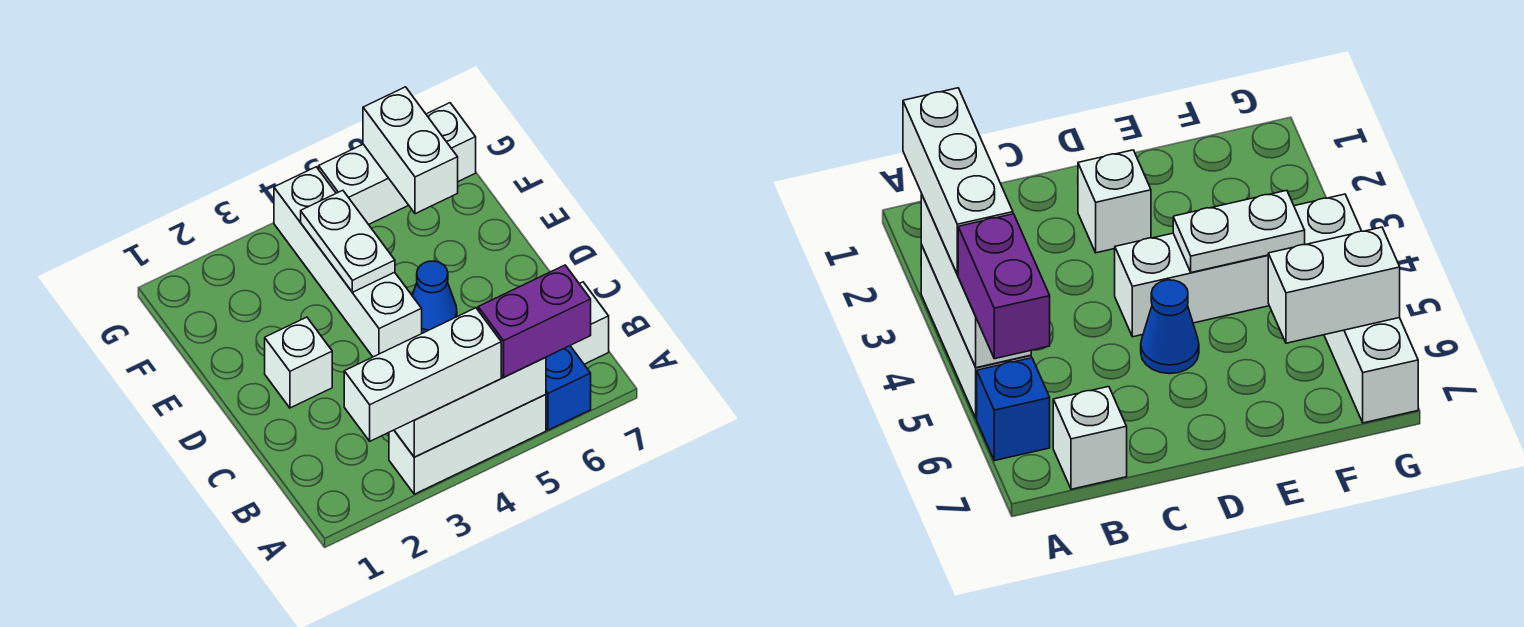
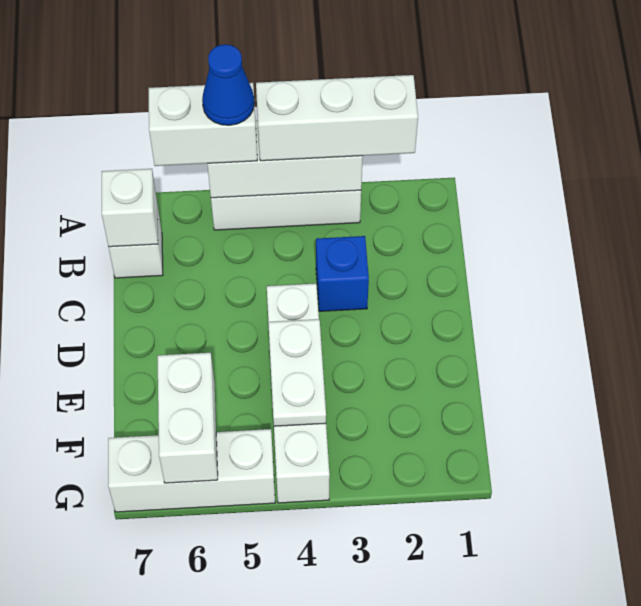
purple brick A5:A6 level 3 -> white brick A5:A6 level 3
blue brick A6 level 1 -> blue brick C3 level 1
white brick D2 level 1 -> white brick B7 level 2
blue cone D5 level 1 -> blue cone A5 level 4

